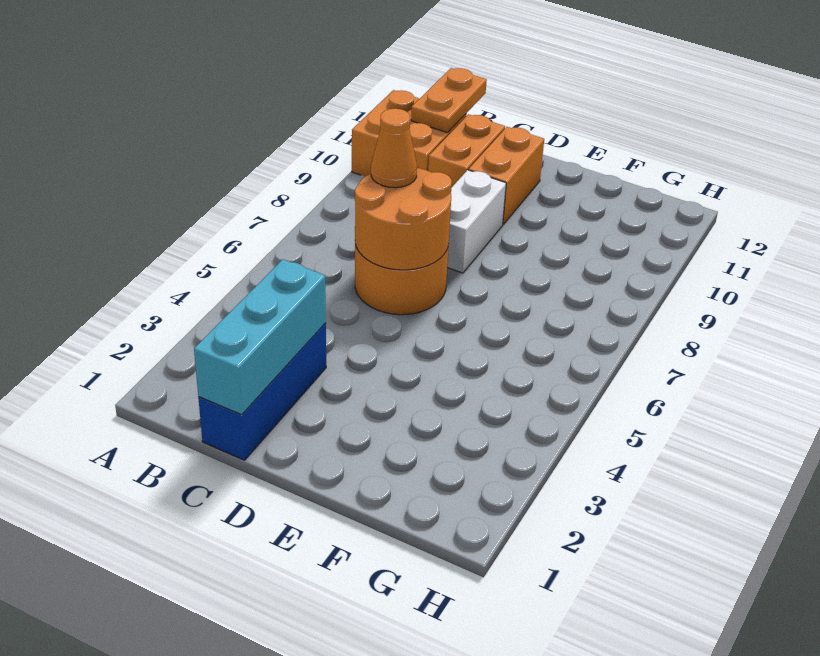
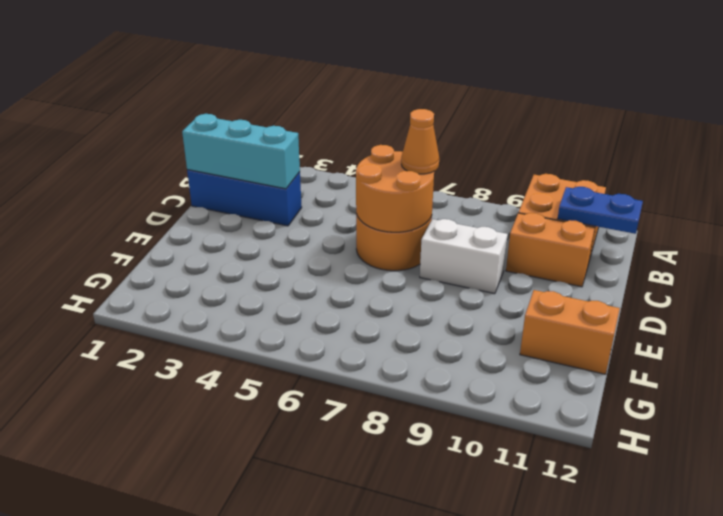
orange plate B11:B12 level 2 -> blue plate B11:B12 level 2
orange brick D10:D11 level 1 -> orange brick F11:F12 level 1

